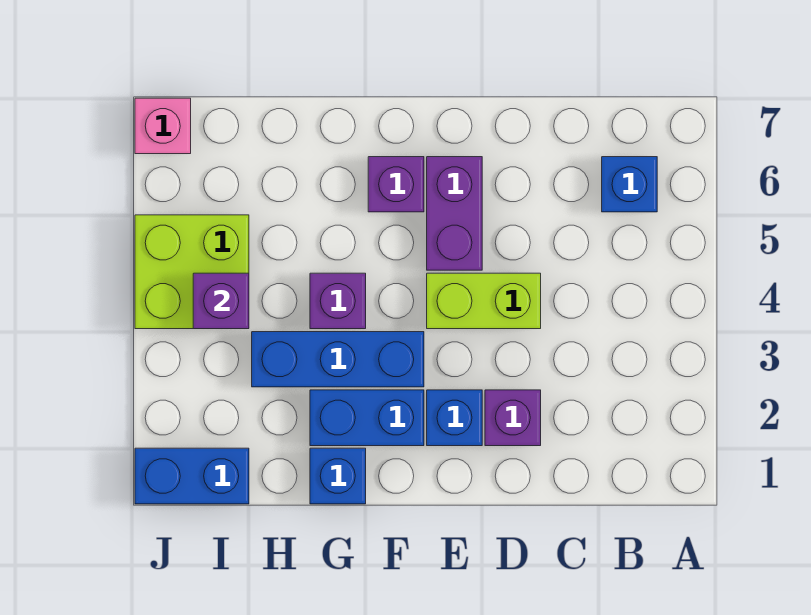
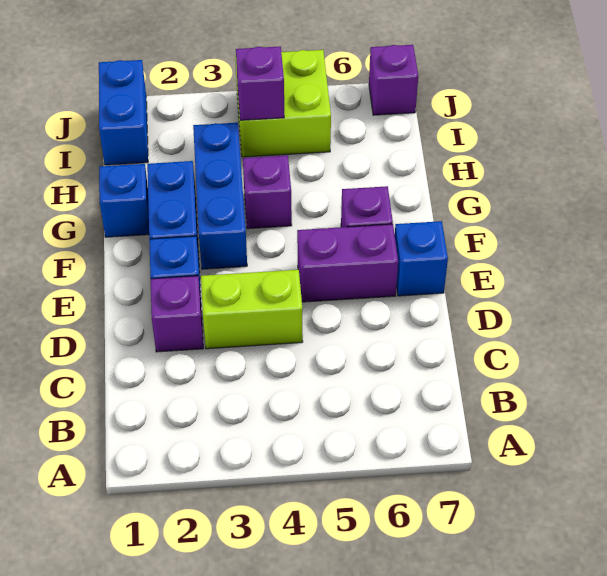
blue brick B6 level 1 -> blue brick E7 level 1
lime brick D4:E4 level 1 -> lime brick D3:D4 level 1
pink brick J7 level 1 -> purple brick J7 level 1

